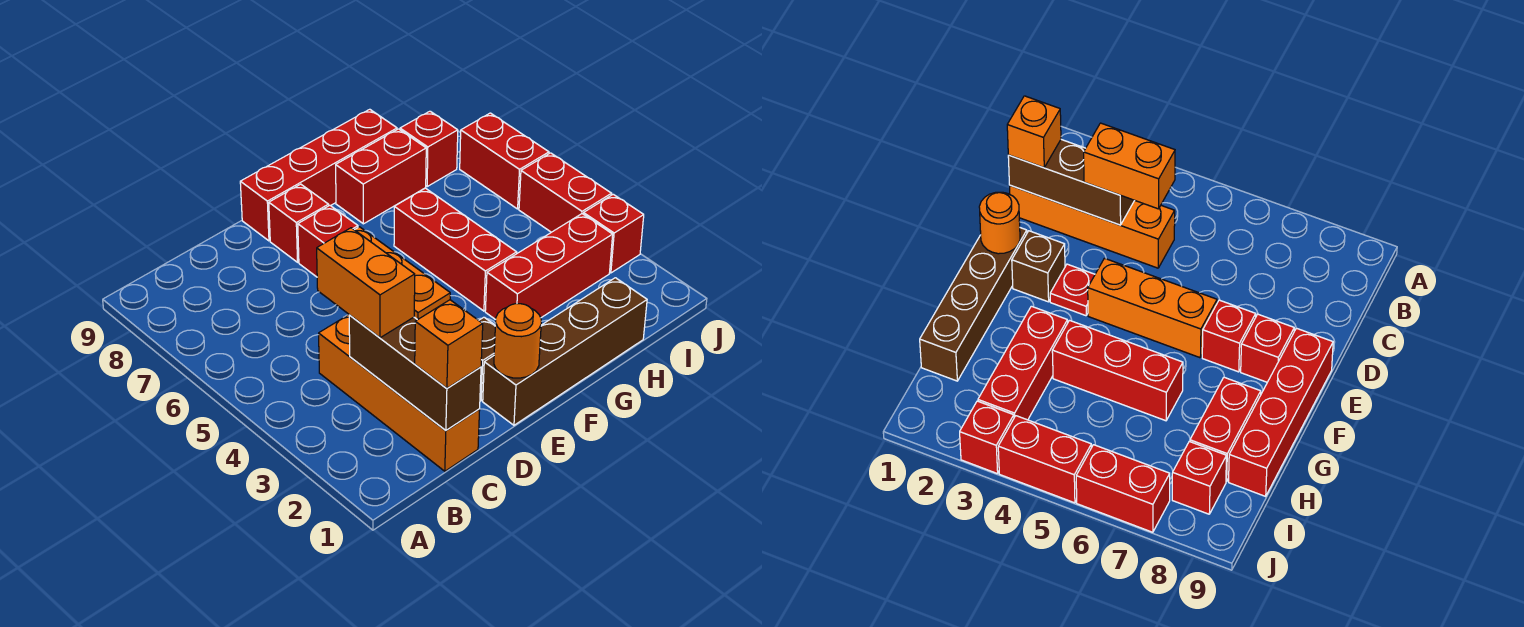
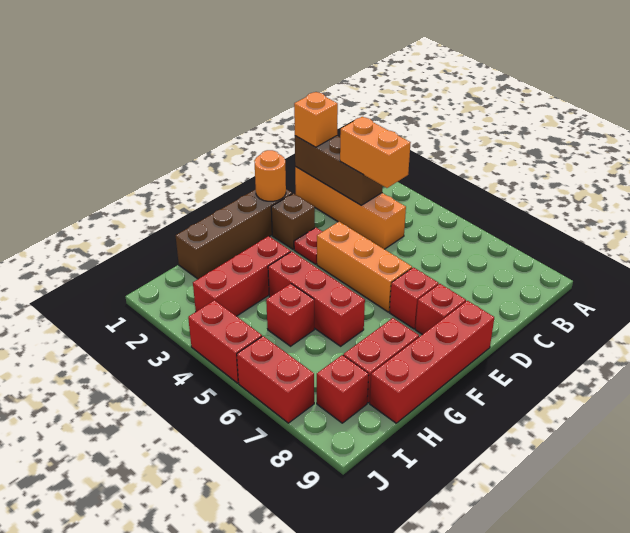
red brick J3 level 1 -> red brick H5 level 1

